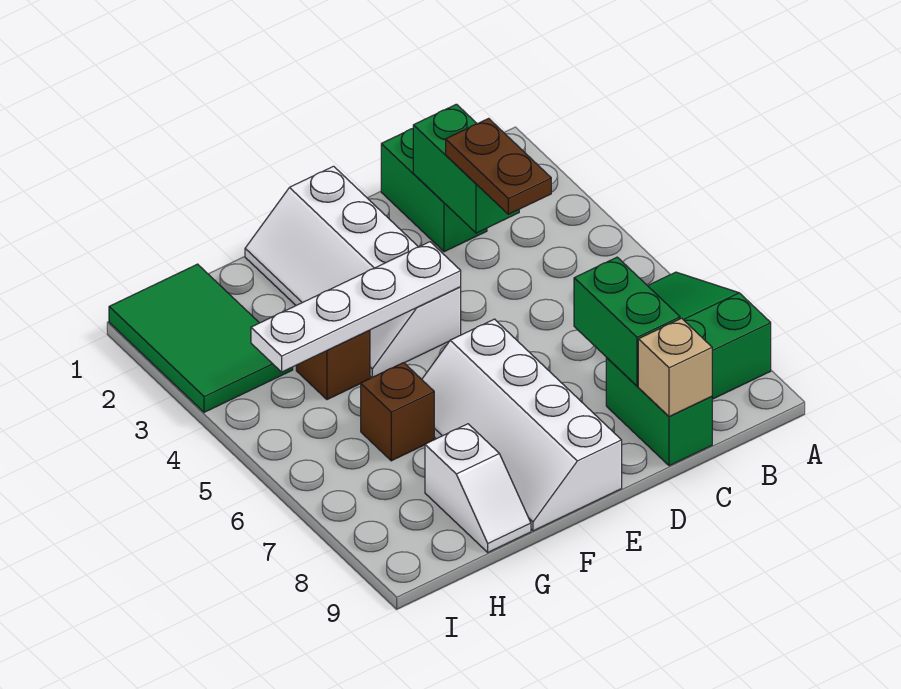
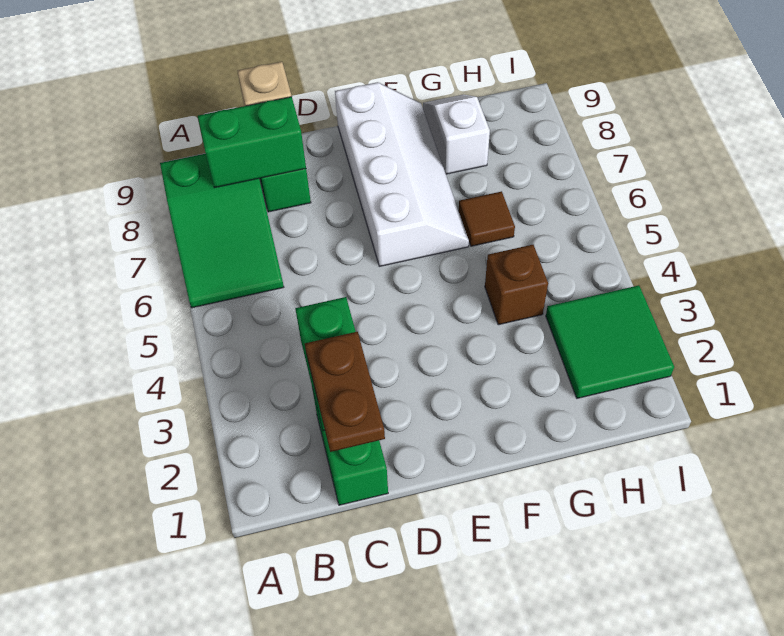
brown plate C3:C4 level 3 -> brown plate C1:C2 level 3
green brick C7:C8 level 2 -> green brick B8:C8 level 2
white slope E1:F4 level 1 top E -> none
white plate E4:H4 level 2 -> none
brown brick G6 level 1 -> brown tile G6 level 1
green tile H1:I3 level 1 -> green tile H2:I3 level 1

